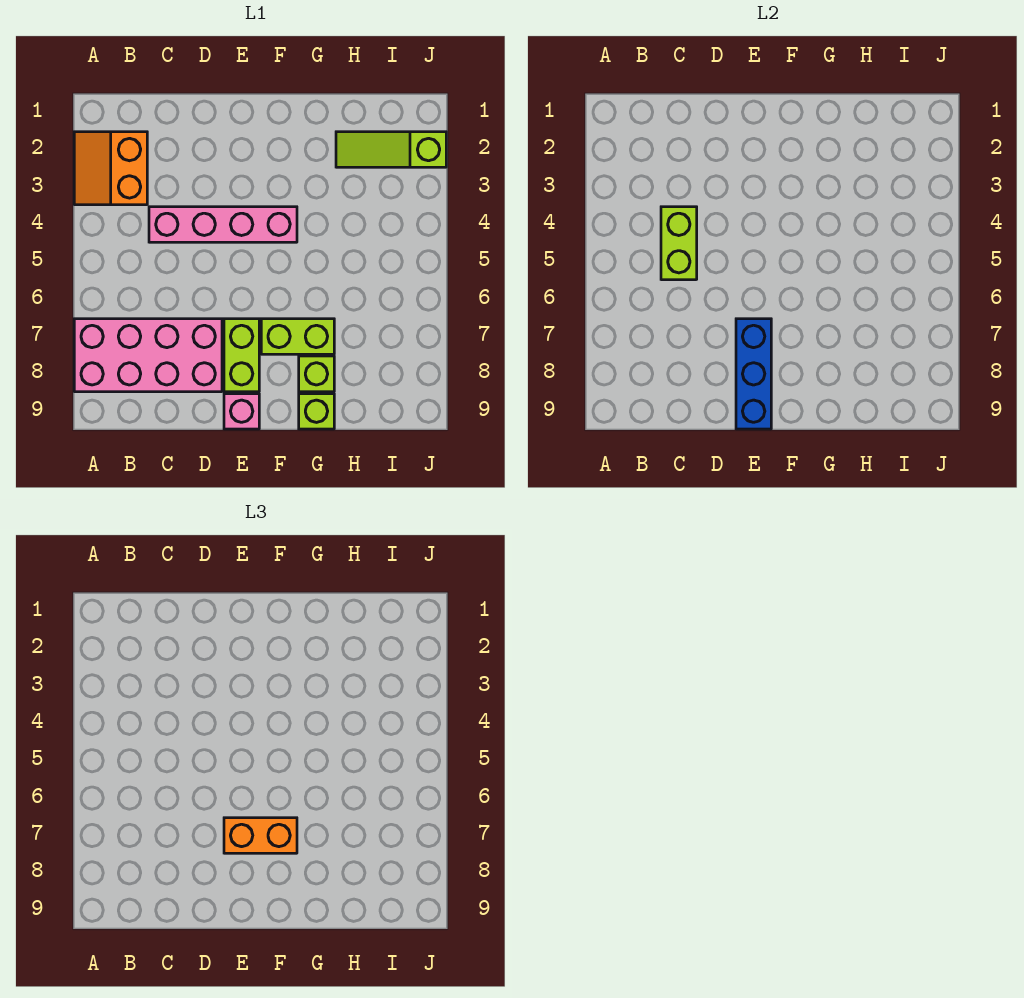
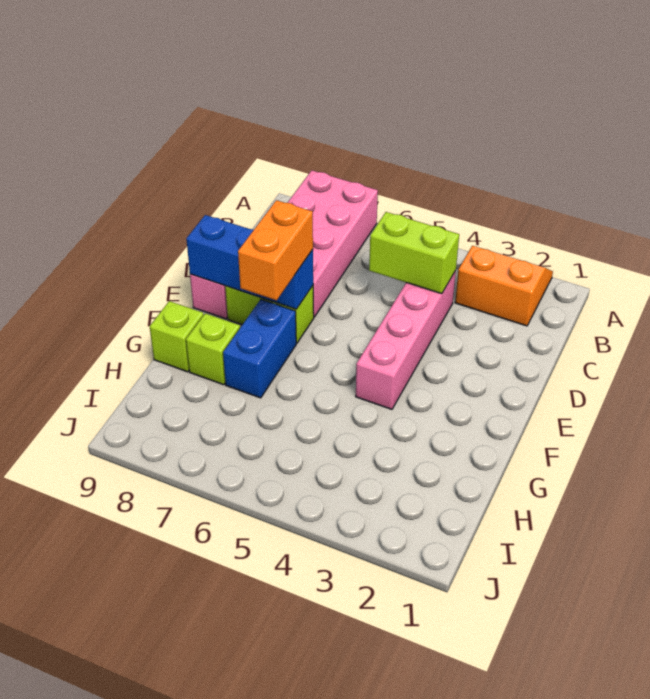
lime brick F7:G7 level 1 -> blue brick F7:G7 level 1
lime slope H2:J2 level 1 top J -> none

